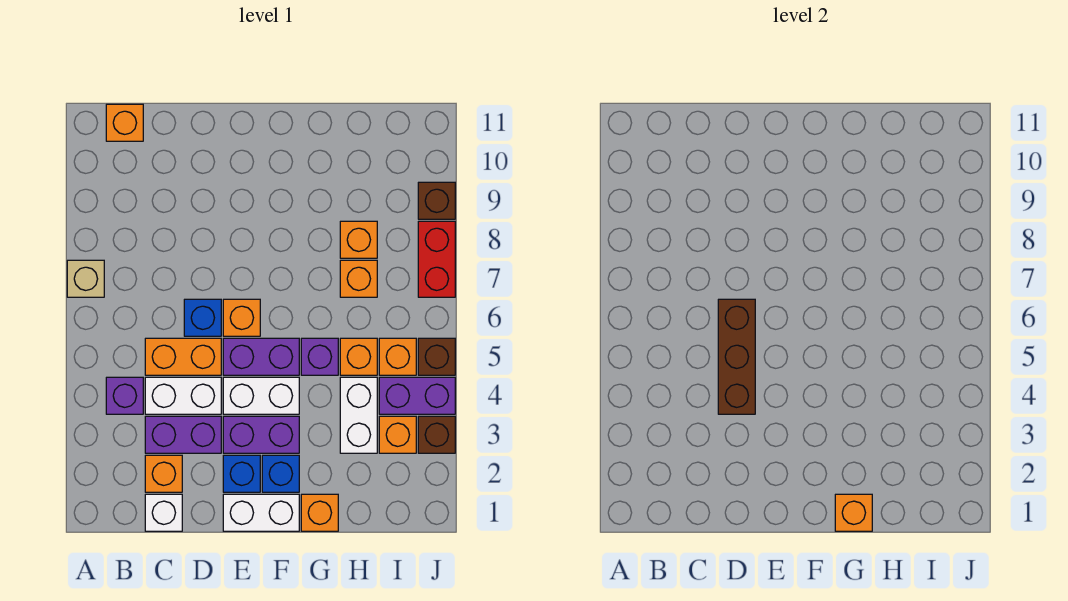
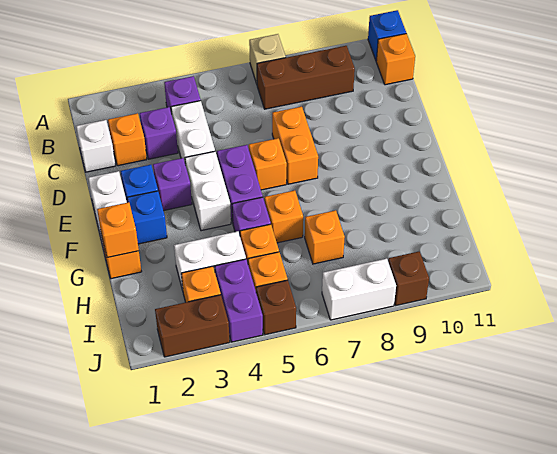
purple brick C3:D3 level 1 -> purple brick C3 level 1
orange brick C5:D5 level 1 -> orange brick D7:E7 level 1
brown brick D4:D6 level 2 -> brown brick B7:B9 level 1
blue brick D6 level 1 -> blue brick A11 level 1
purple brick E3:F3 level 1 -> purple brick E3 level 1
orange brick H8 level 1 -> orange brick G6 level 1
brown brick J3 level 1 -> brown brick J2:J3 level 1
red brick J7:J8 level 1 -> white brick J7:J8 level 1

